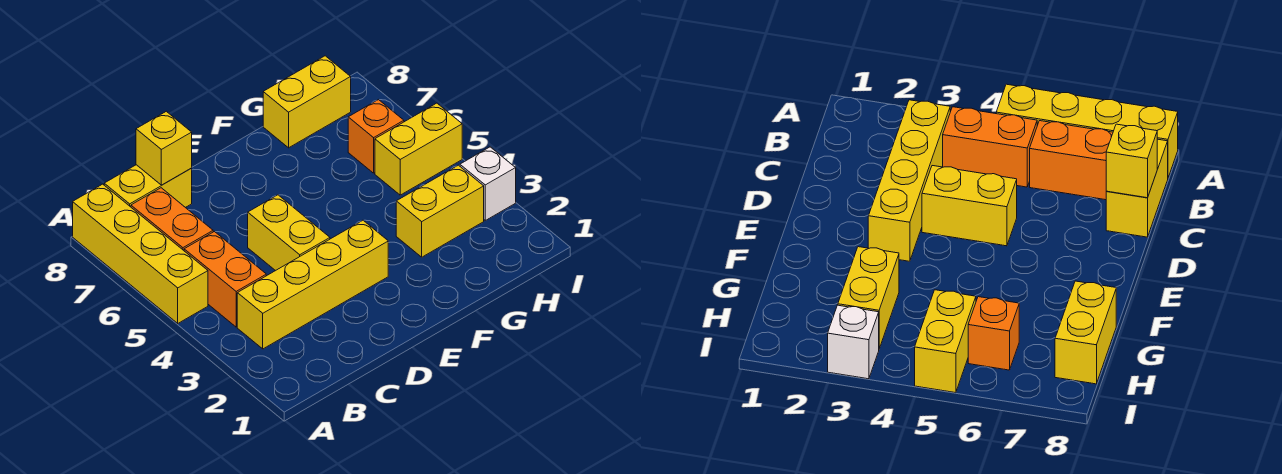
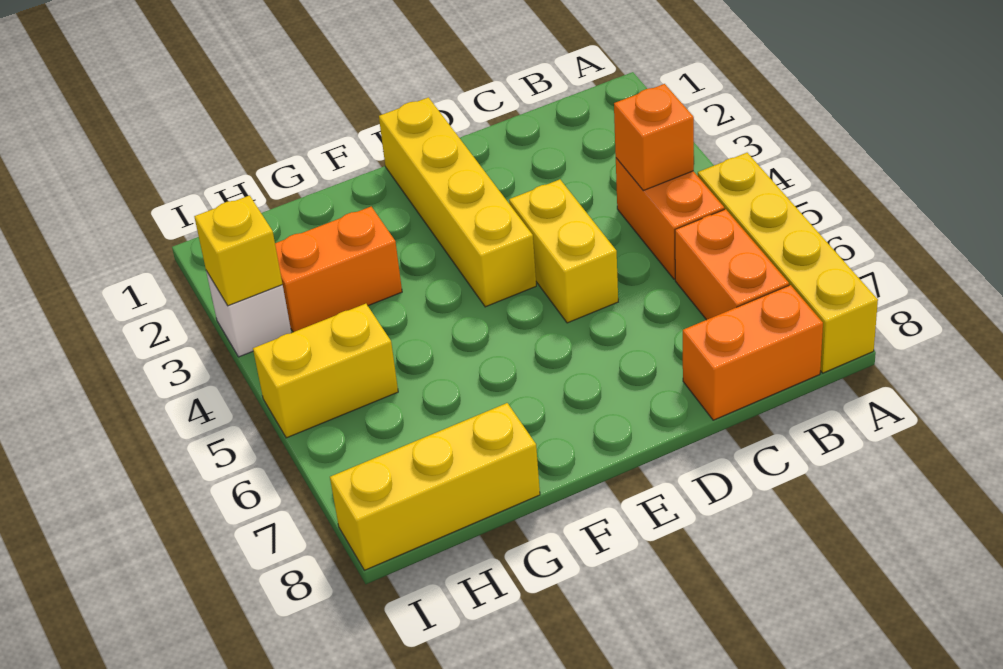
yellow brick B3:E3 level 1 -> yellow brick E1:E4 level 1
yellow brick B8:C8 level 1 -> orange brick B8:C8 level 1
yellow brick C8 level 2 -> yellow brick I3 level 2
yellow brick G3:H3 level 1 -> orange brick G3:H3 level 1
yellow brick G8:H8 level 1 -> yellow brick G8:I8 level 1
orange brick H6 level 1 -> orange brick B4 level 2

